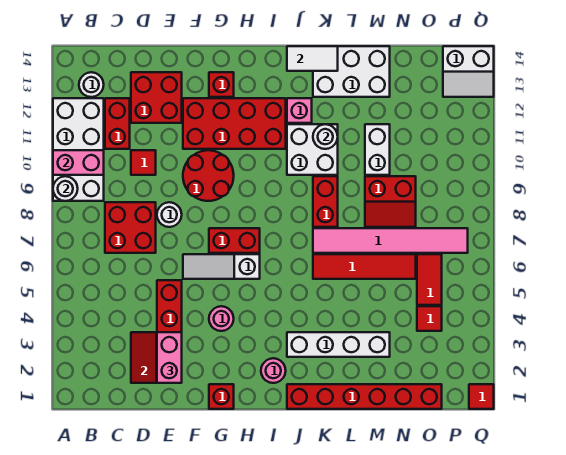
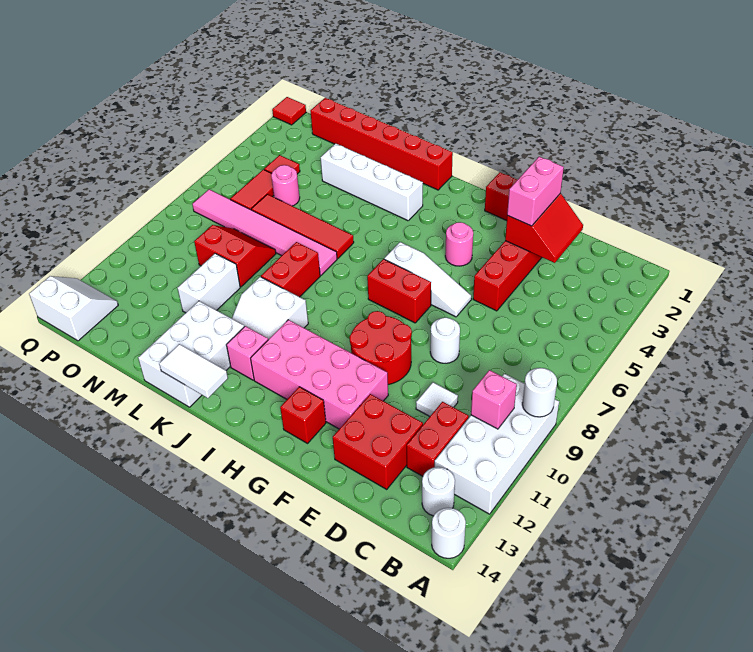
pink brick A10:B10 level 2 -> pink brick B10 level 2
red brick C7:D8 level 1 -> none
red tile D10 level 1 -> white tile D10 level 1
red brick F11:I12 level 1 -> pink brick F11:I12 level 1
pink round brick I2 level 1 -> pink round brick N5 level 1
white brick J10:K11 level 1 -> white slope J10:K11 level 1 top 10
white round brick K11 level 2 -> white round brick A14 level 1
white brick K13:M14 level 1 -> white brick K12:L14 level 1

